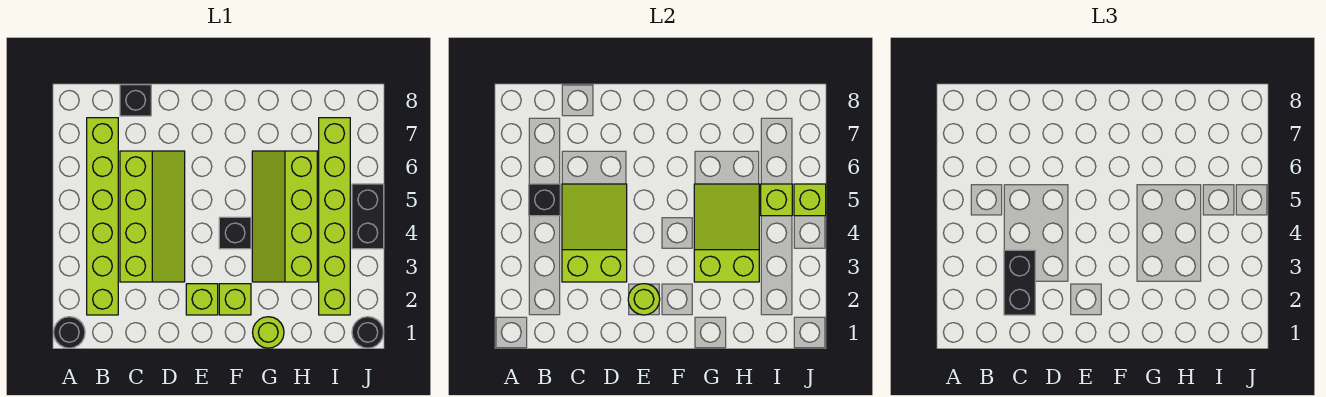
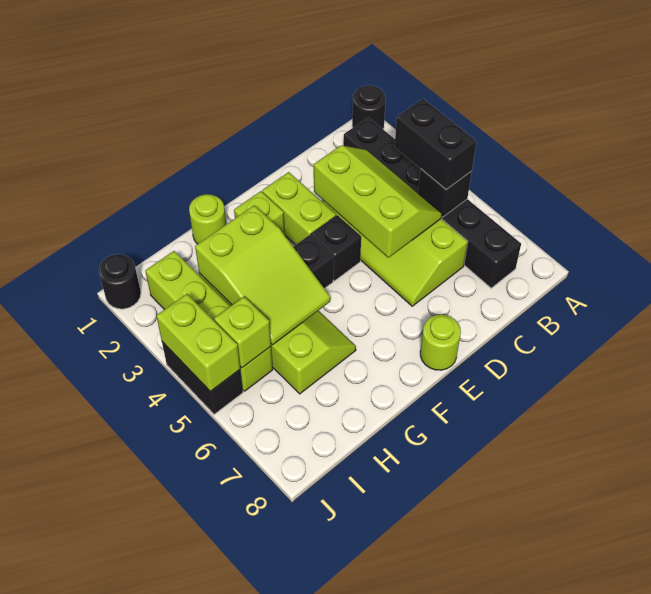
lime brick B2:B7 level 1 -> black brick B2:B7 level 1
black brick C2:C3 level 3 -> black brick B4:B5 level 3
lime slope C3:D5 level 2 top 3 -> lime slope C3:D5 level 2 top D
black brick C8 level 1 -> black brick E4 level 1
lime brick E2 level 1 -> lime brick E2:E3 level 1
lime round brick E2 level 2 -> lime round brick E8 level 1
lime brick I2:I7 level 1 -> lime brick I2:I5 level 1
lime brick J5 level 2 -> lime brick J4:J5 level 2

